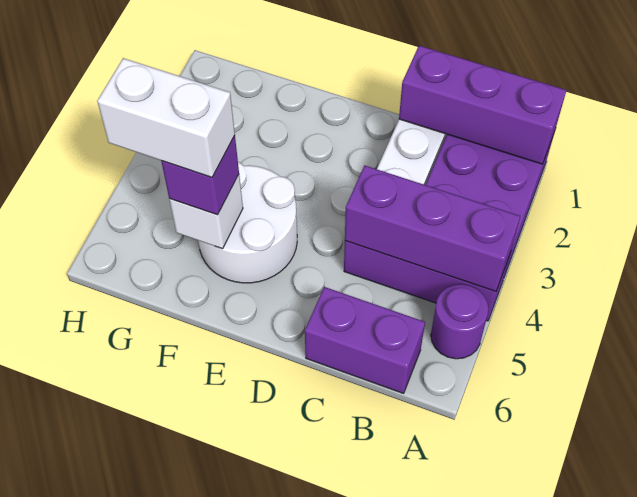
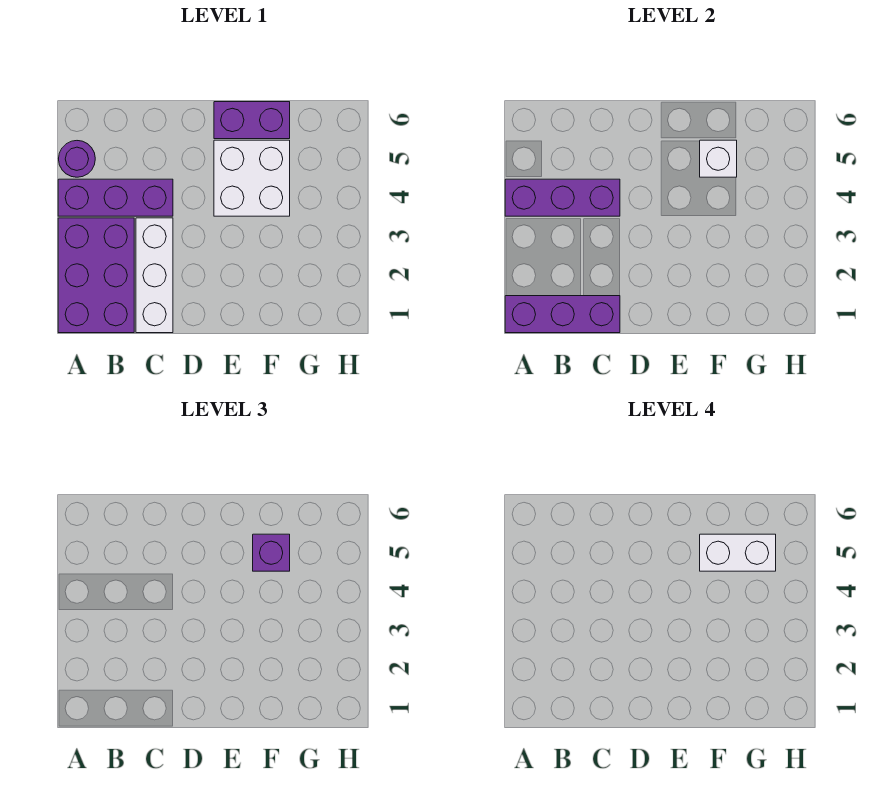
purple brick B6:C6 level 1 -> purple brick E6:F6 level 1
white round brick E4:F5 level 1 -> white brick E4:F5 level 1

